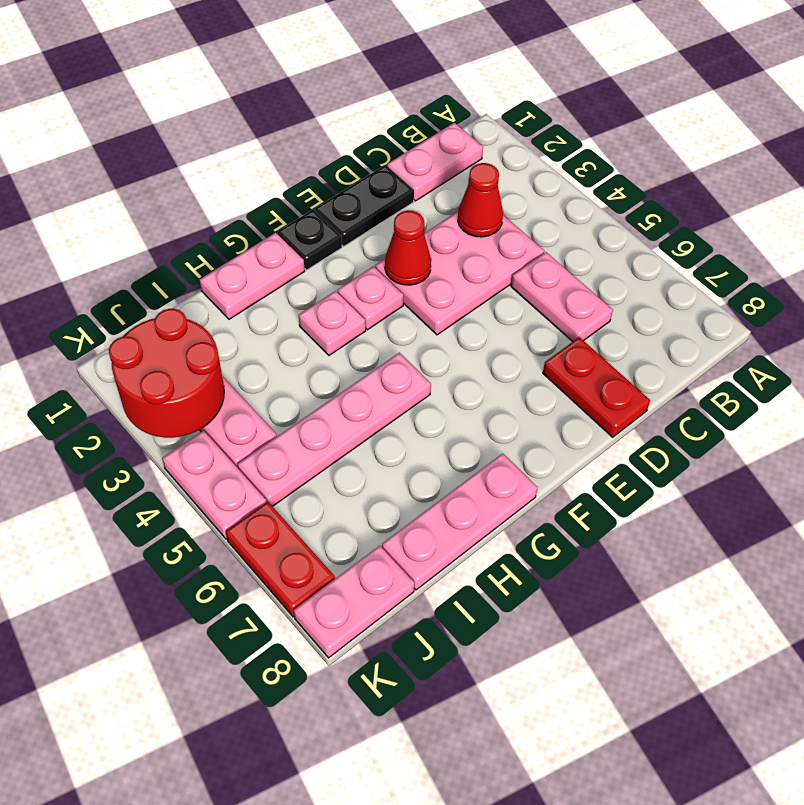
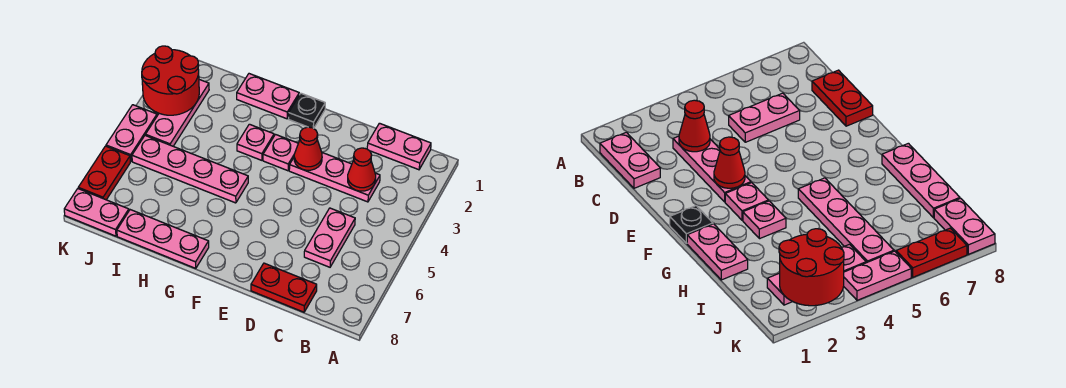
pink plate C3:E4 level 1 -> pink plate C3:E3 level 1
black plate D1:E1 level 1 -> none
red plate D7:D8 level 1 -> red plate C8:D8 level 1

